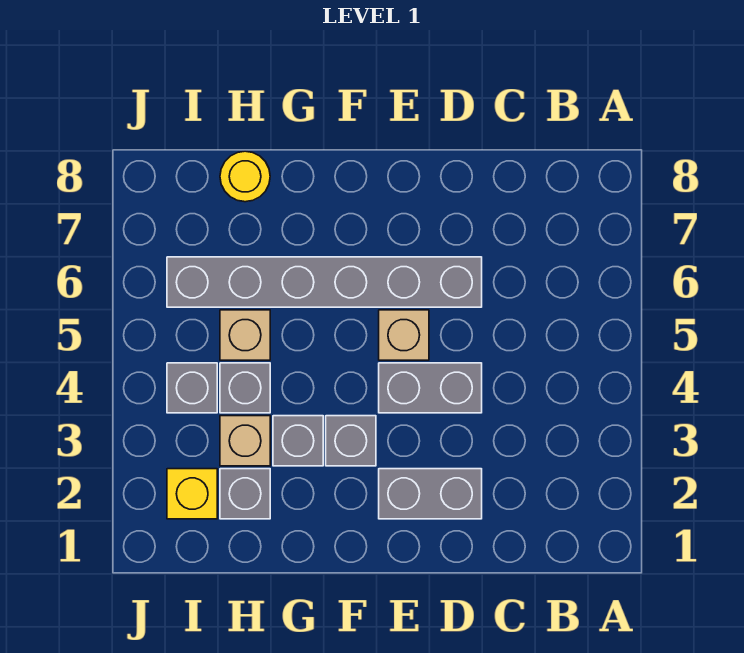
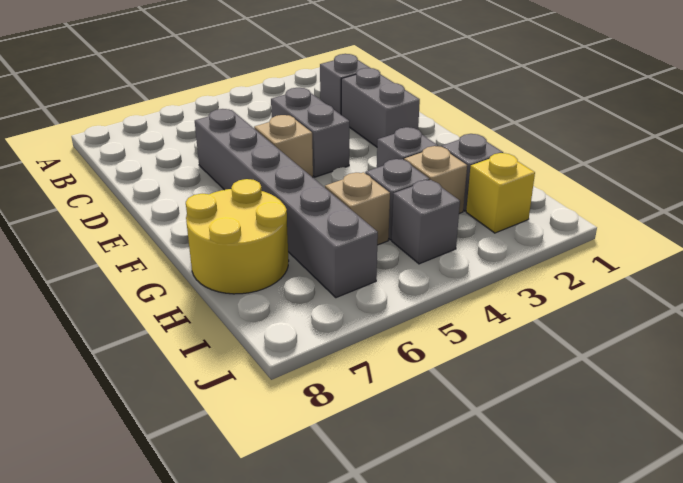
grey brick F3 level 1 -> grey brick C2 level 1
yellow round brick H8 level 1 -> yellow round brick G7:H8 level 1

